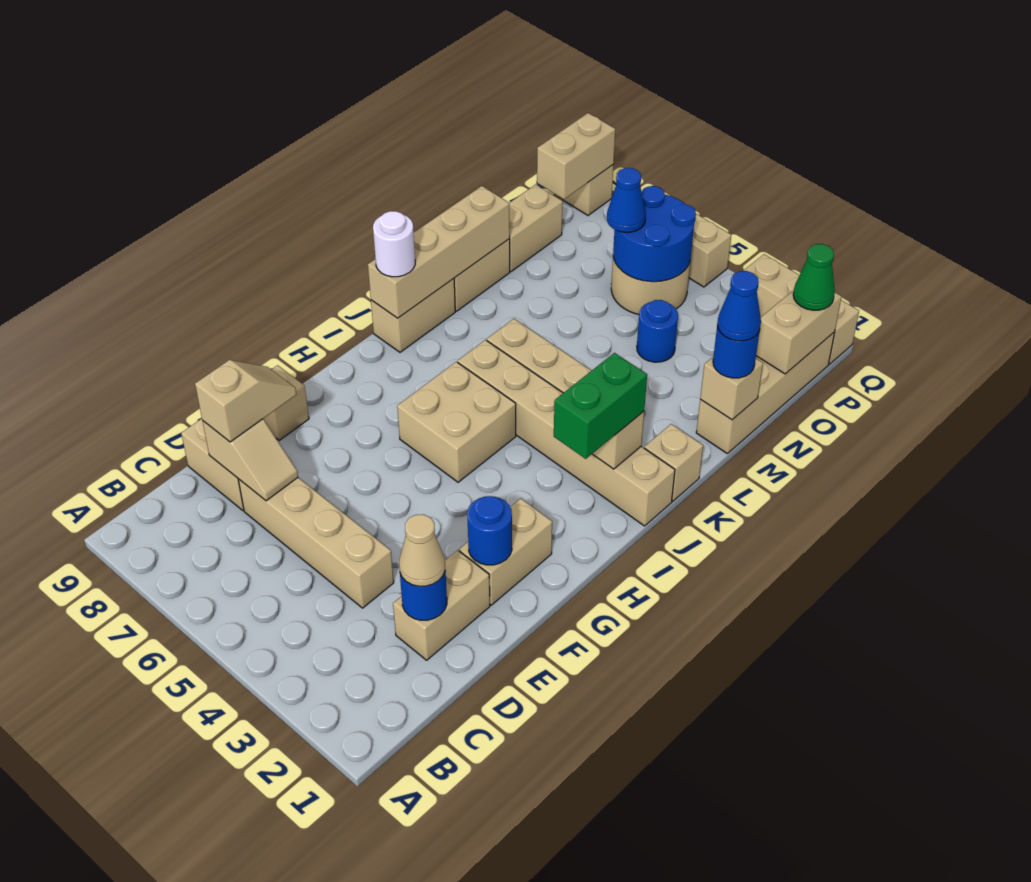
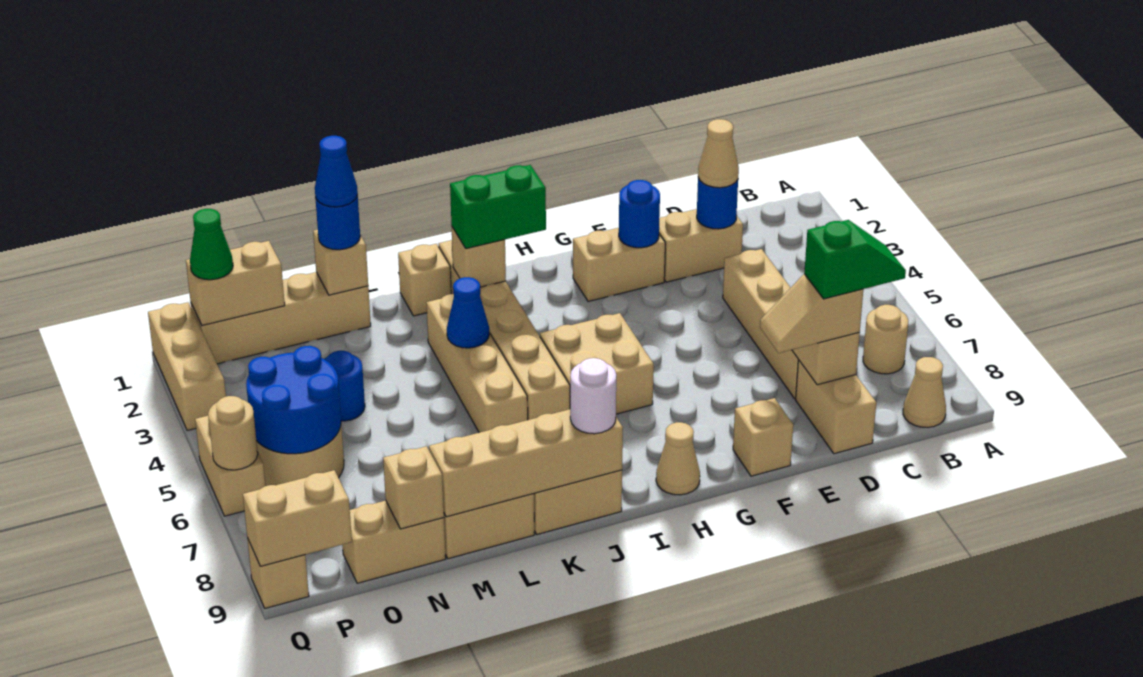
none -> tan round brick B7 level 1
none -> tan cone B9 level 1
none -> green slope C8:D8 level 4 top D
none -> tan cone H9 level 1
none -> tan brick N9 level 2
blue cone O6 level 3 -> blue cone K4 level 2
none -> tan round brick Q6 level 2

